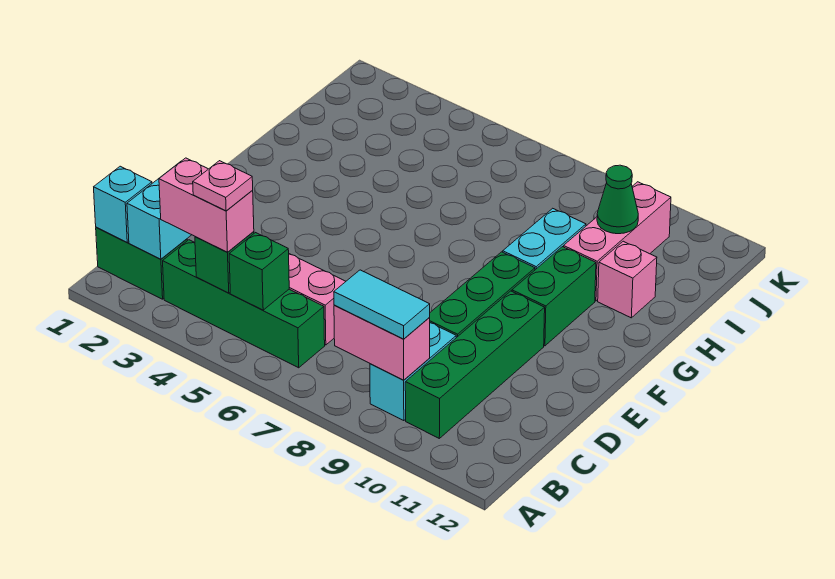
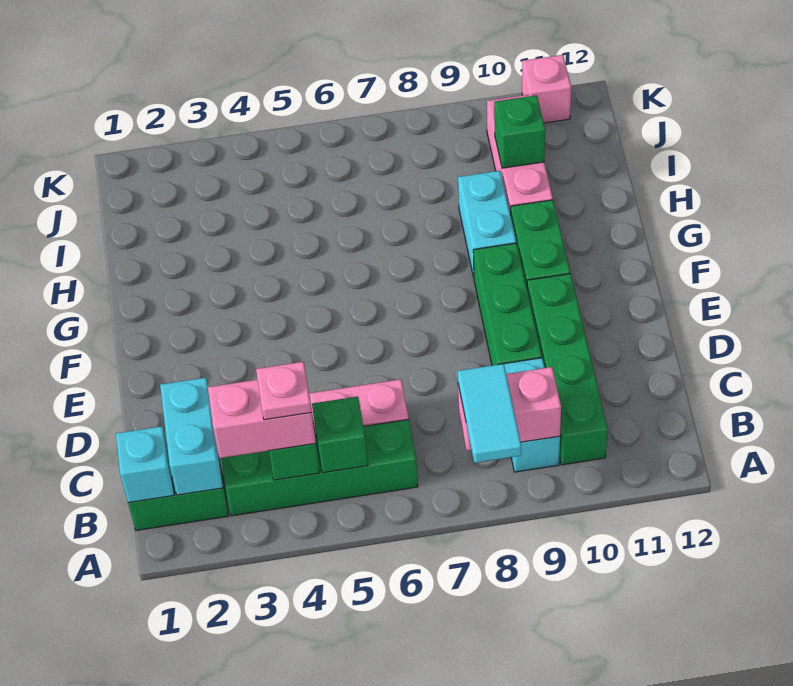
cyan tile B8:B9 level 3 -> cyan tile A8:B8 level 3
pink brick H11 level 1 -> pink brick K11 level 1
green cone I10 level 2 -> green brick I10 level 2

